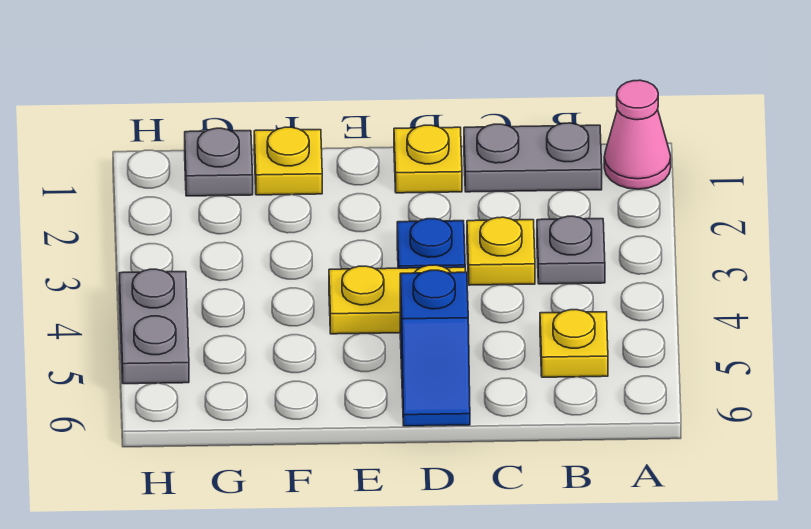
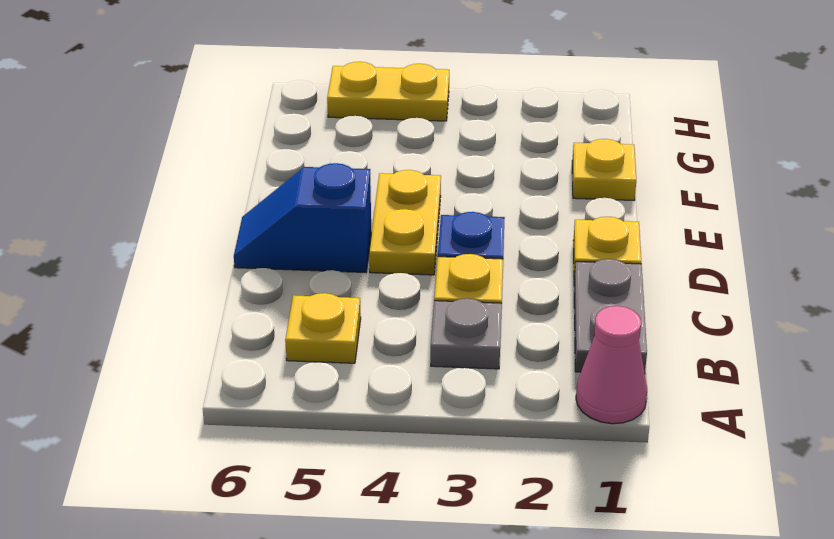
grey plate G1 level 1 -> none
grey plate H4:H5 level 1 -> yellow plate H4:H5 level 1

